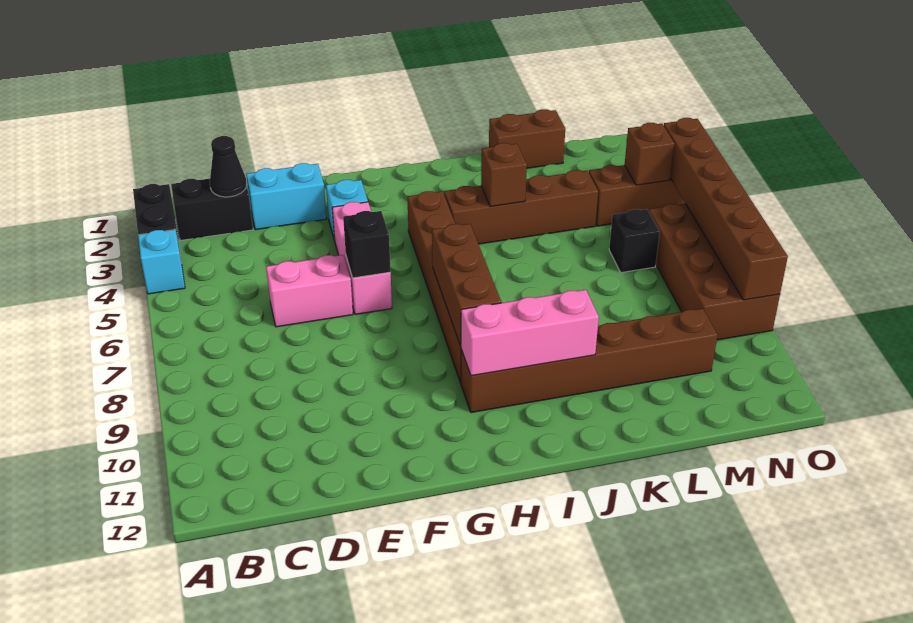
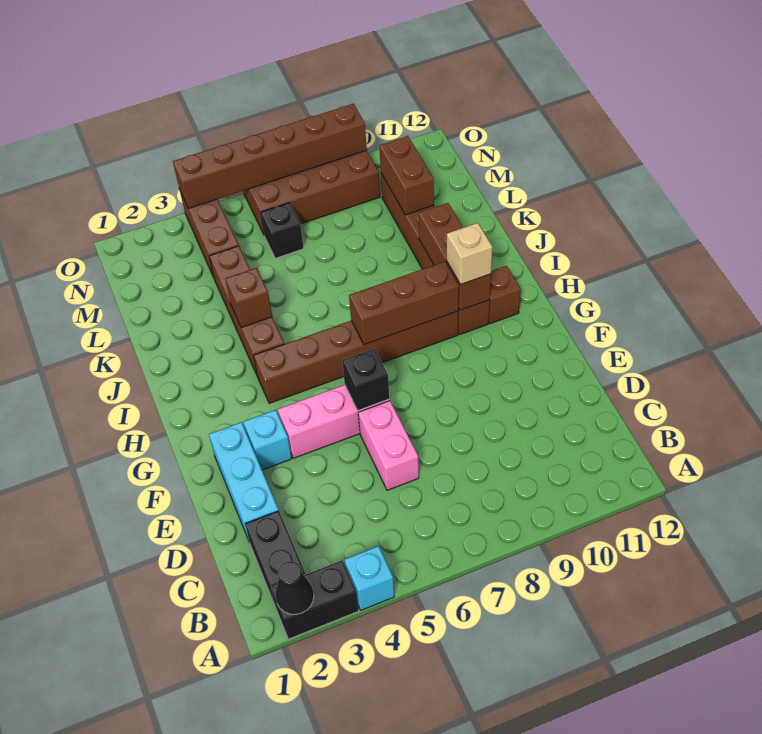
black cone C2 level 2 -> black cone A2 level 2
cyan brick D2:E2 level 1 -> cyan brick D2:F2 level 1
pink brick H10:J10 level 2 -> brown brick H10:J10 level 2
none -> tan brick H10 level 3
brown brick K1:L1 level 1 -> brown brick L10:M10 level 2
brown brick N4 level 2 -> brown brick H11 level 1

